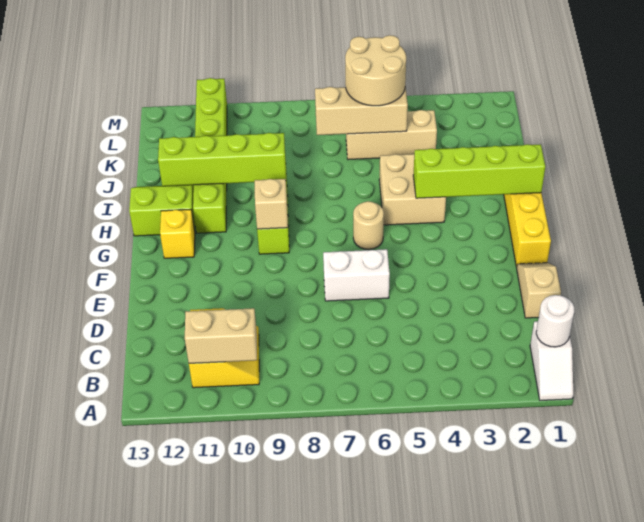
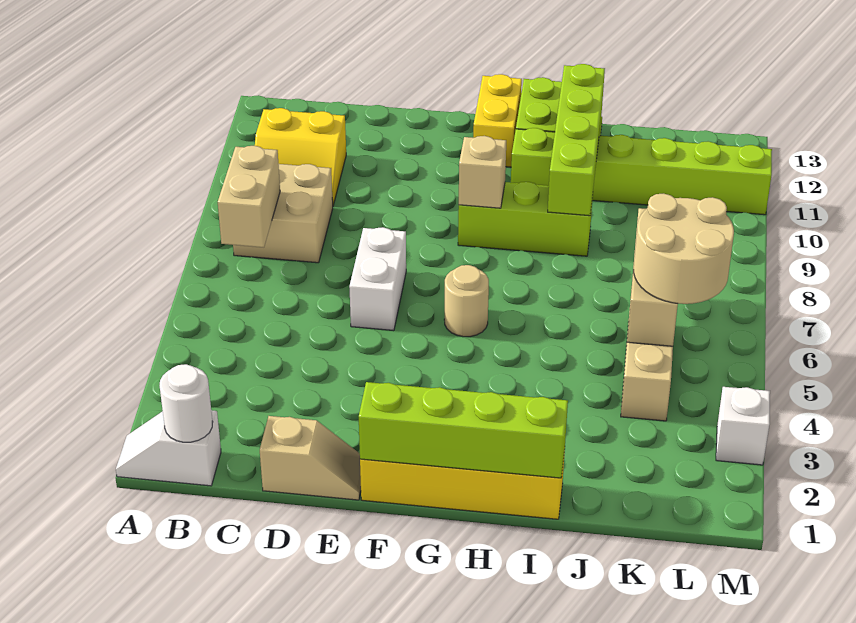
tan brick B10:B11 level 2 -> tan brick B7:B8 level 2
yellow brick G12 level 1 -> yellow brick G12:G13 level 1
lime brick H1:H4 level 2 -> lime brick F1:I1 level 2
tan brick H4:I5 level 1 -> tan brick B8:C9 level 1
none -> white brick M3 level 1

